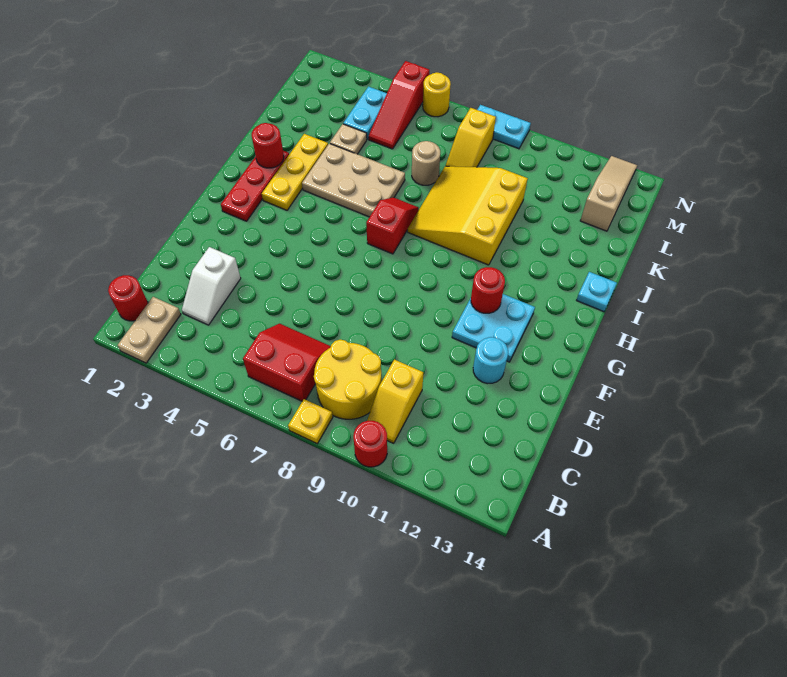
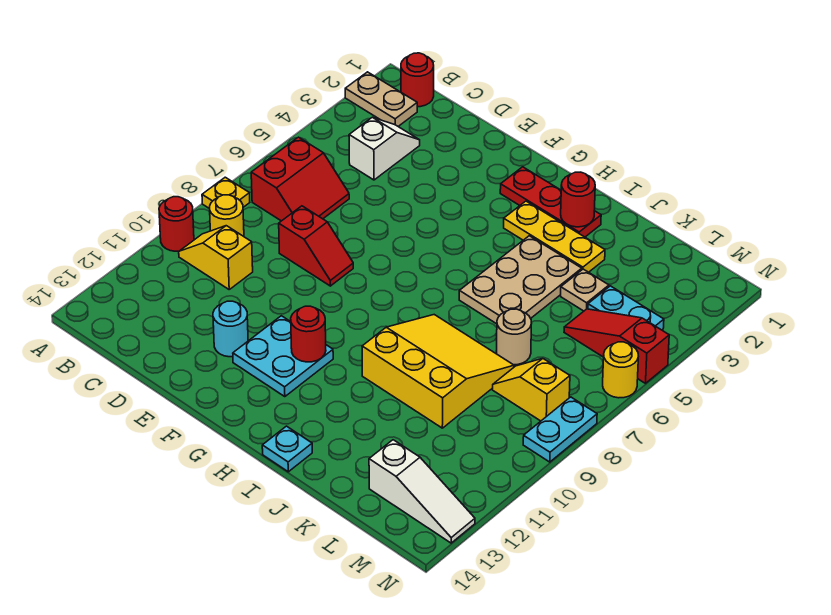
yellow round brick B8:C9 level 1 -> yellow round brick B9 level 1
white slope C3:D3 level 1 top D -> white slope C3:C4 level 1 top 4
red slope H7:I7 level 1 top H -> red slope D8:E8 level 1 top D
tan slope L13:N13 level 1 top L -> white slope L13:N13 level 1 top L

